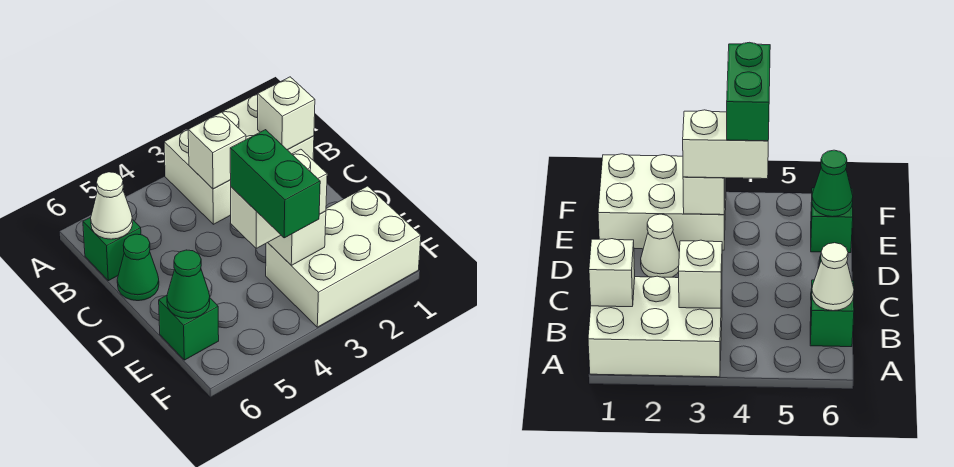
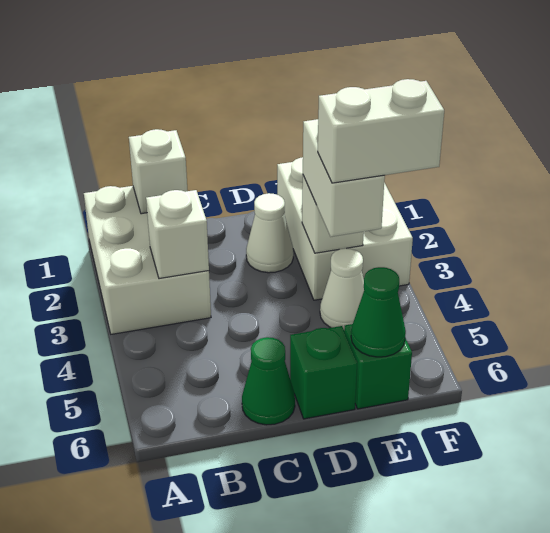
green brick B6 level 1 -> green brick D6 level 1
white cone B6 level 2 -> white cone E4 level 1
green brick E4:F4 level 4 -> white brick E4:F4 level 4

